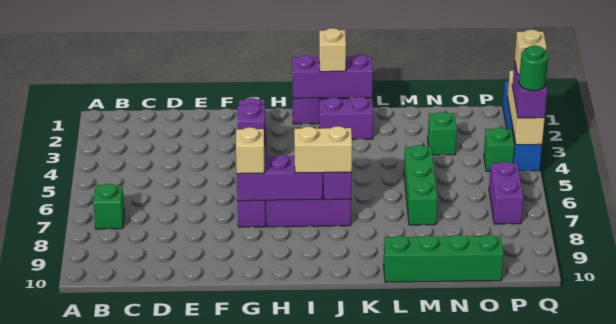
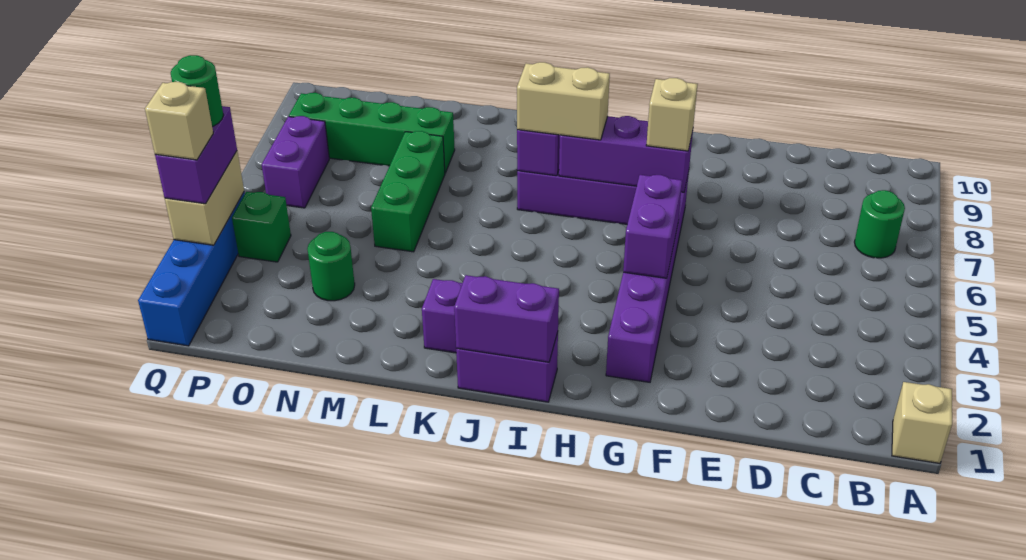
green brick B7 level 1 -> green round brick B7 level 1
purple brick G4 level 2 -> purple brick G4:G5 level 2
purple brick I1:K1 level 2 -> purple brick I1:J1 level 2
tan brick J1 level 3 -> tan brick A1 level 1
green brick L10:O10 level 1 -> green brick M8:P8 level 1
green brick N3 level 1 -> green round brick N3 level 1
tan brick Q2:Q4 level 2 -> tan brick Q3:Q4 level 2

